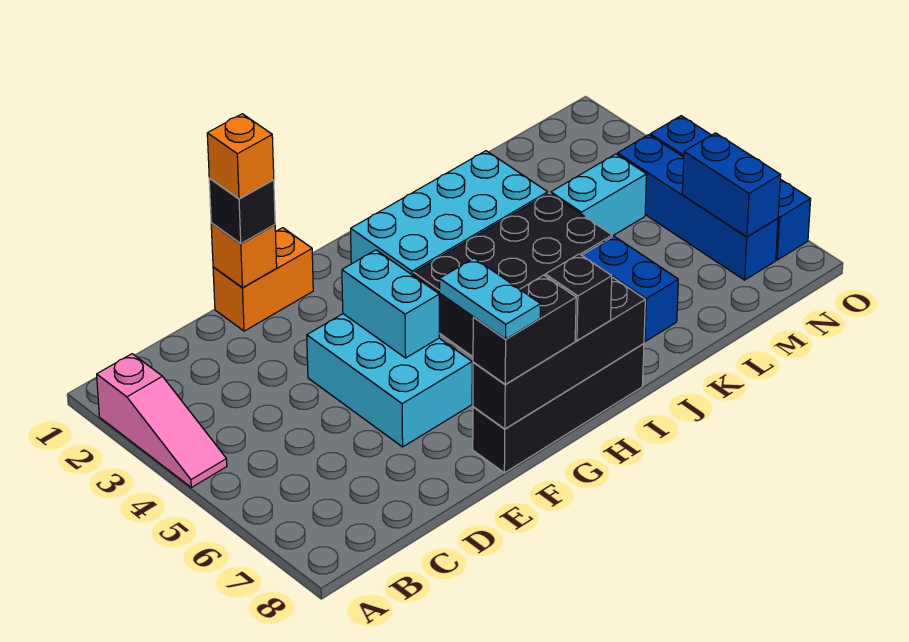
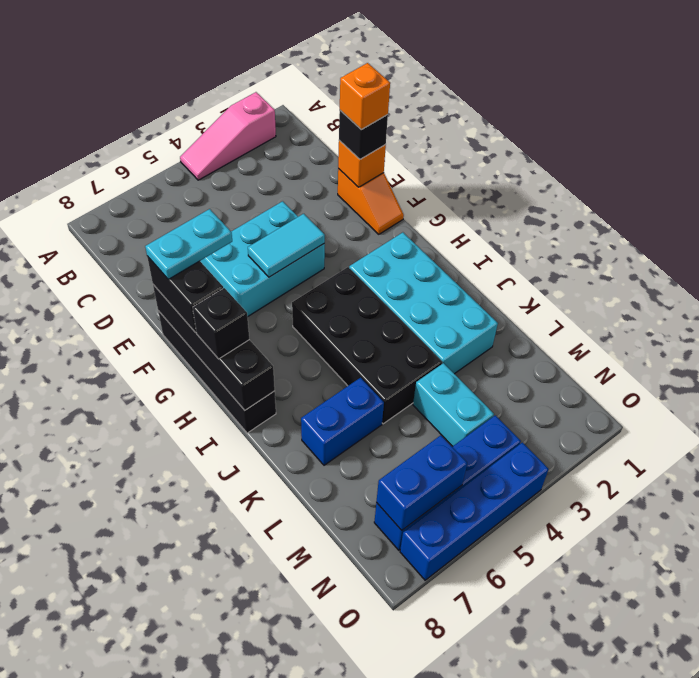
orange brick E1:F1 level 1 -> orange slope E1:F1 level 1 top E
cyan brick F4:F5 level 2 -> cyan tile F4:F5 level 2

